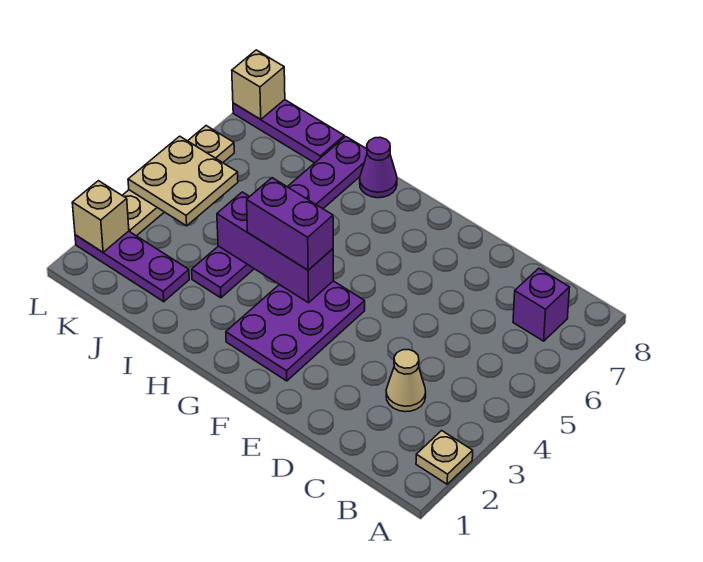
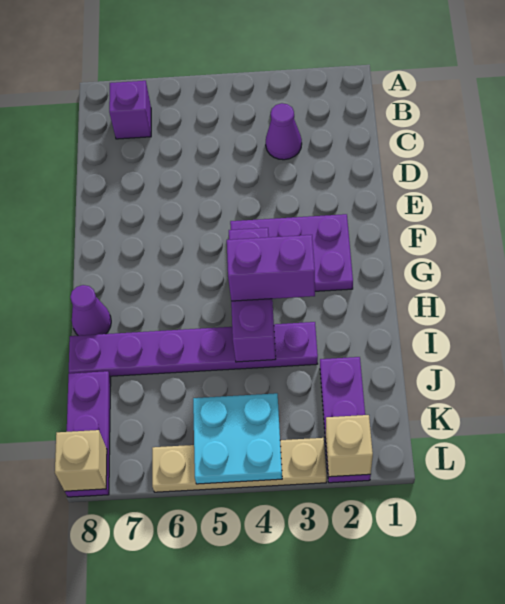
tan plate A2 level 1 -> none
tan cone C3 level 1 -> purple cone C3 level 1
purple brick G4:H4 level 3 -> purple brick H3:H4 level 3
tan plate K4:L5 level 2 -> cyan plate K4:L5 level 2

